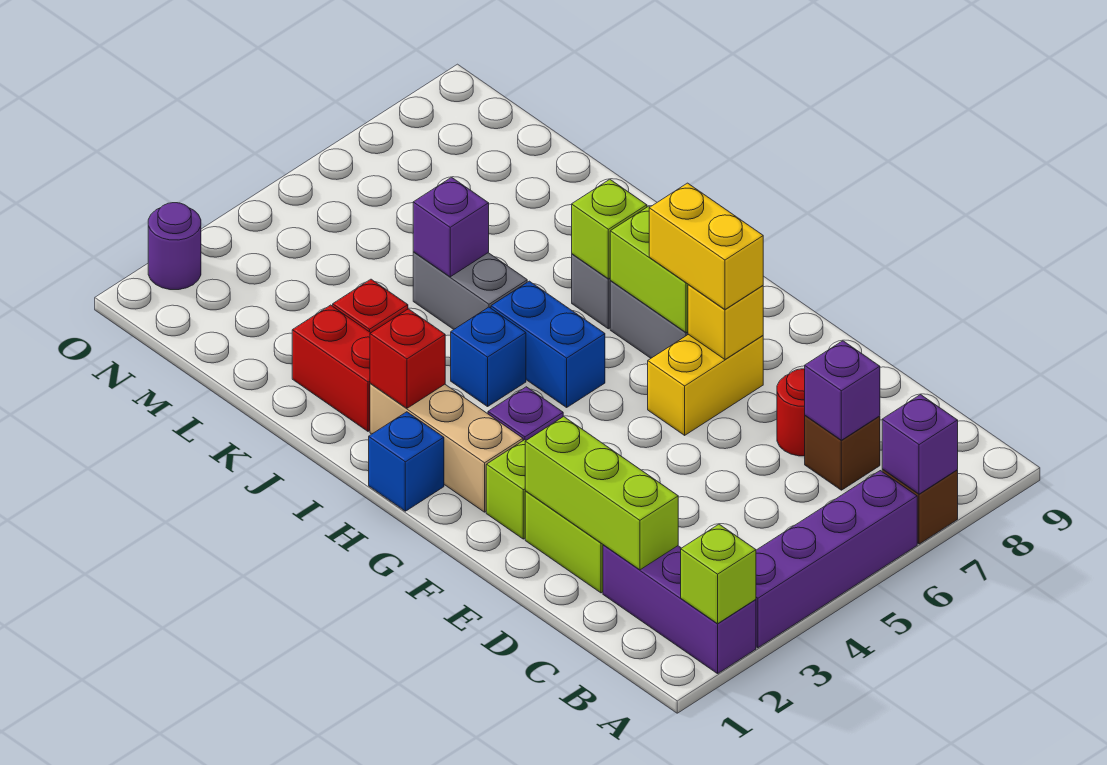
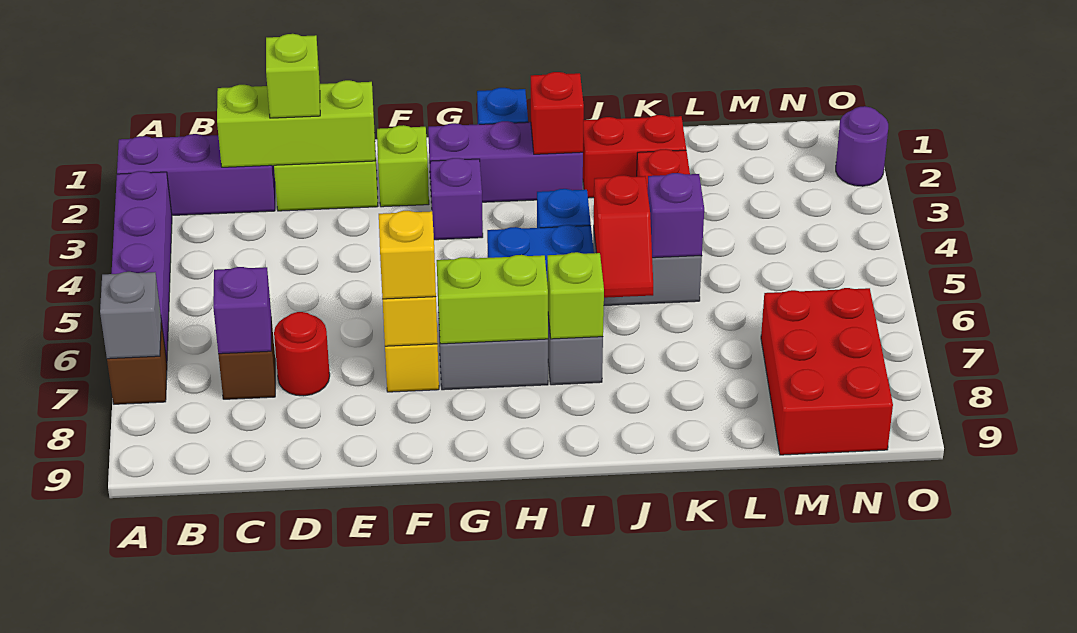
lime brick A2 level 2 -> lime brick D2 level 3
purple brick A7 level 2 -> grey brick A7 level 2
yellow brick F7:G7 level 3 -> yellow brick F7 level 3
tan brick G2:I2 level 1 -> purple brick G2:I2 level 1
none -> red slope J5:J6 level 2 top 5
none -> red brick M7:N9 level 1

